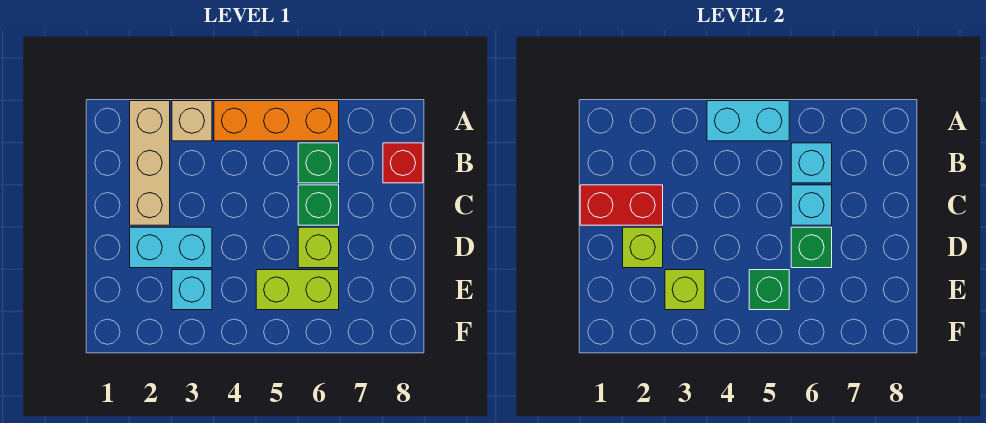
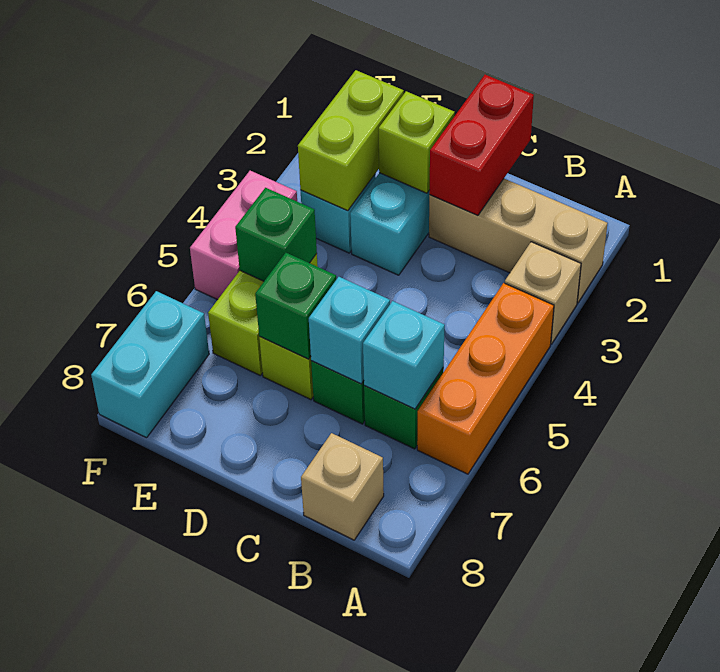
cyan brick A4:A5 level 2 -> cyan brick F7:F8 level 1
red brick B8 level 1 -> tan brick B8 level 1
lime brick E3 level 2 -> lime brick E2:E3 level 2
none -> pink brick F4:F5 level 1

